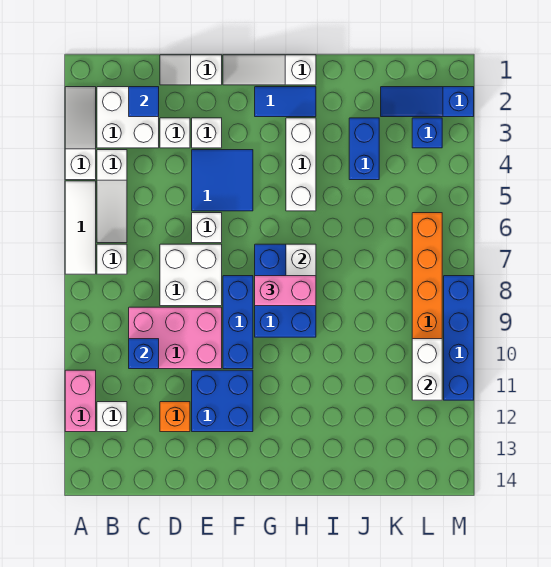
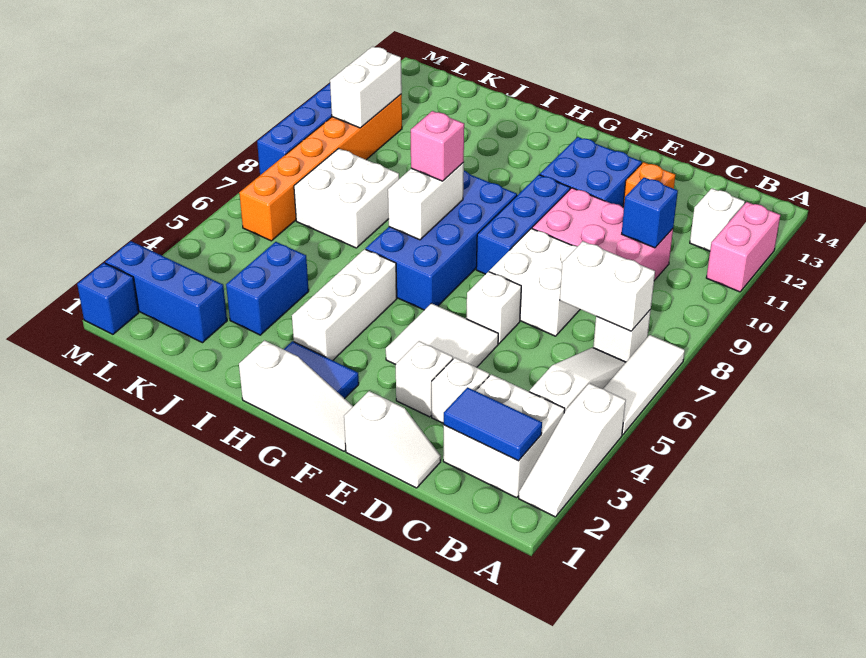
none -> white brick B7:C7 level 2
blue tile C2 level 2 -> blue tile B2:C2 level 2
blue tile E4:F5 level 1 -> white tile E4:F5 level 1
blue brick G7:H9 level 1 -> blue brick G6:H9 level 1
pink brick G8:H8 level 3 -> pink brick H8 level 3
none -> white brick J7:K8 level 1
blue slope K2:M2 level 1 top M -> blue brick K2:M2 level 1
blue brick L3 level 1 -> blue brick M1 level 1

